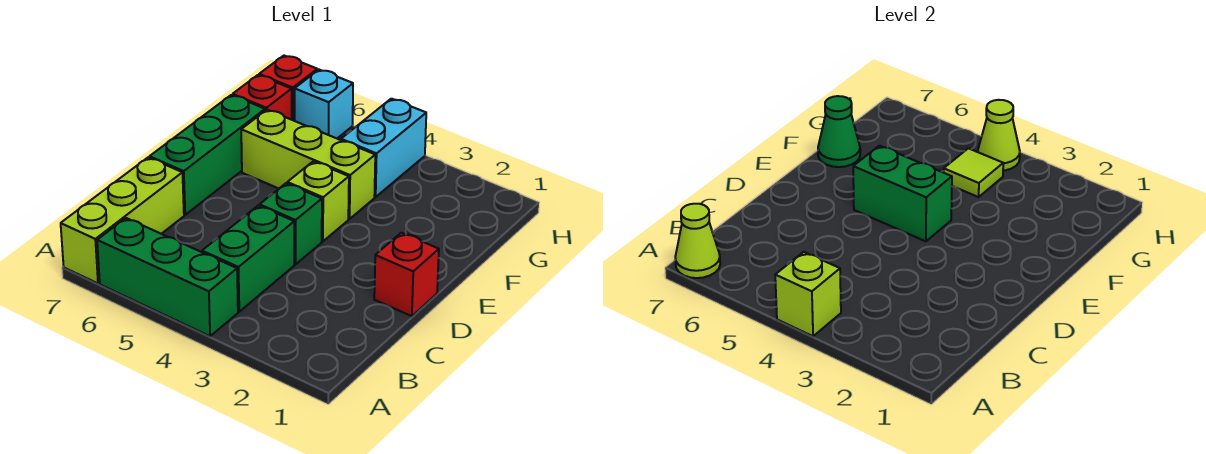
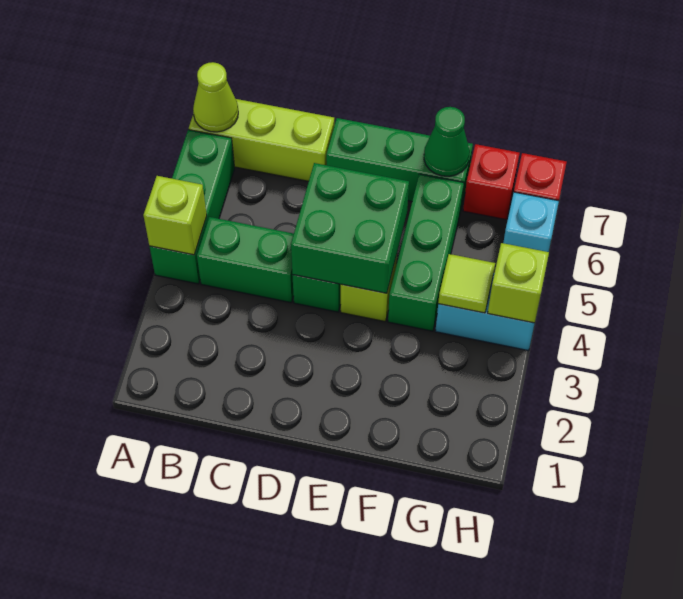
red brick D1 level 1 -> none
green brick E4:E5 level 2 -> green brick D4:E5 level 2
lime brick F4:F6 level 1 -> green brick F4:F6 level 1
lime cone H4 level 2 -> lime brick H4 level 2

